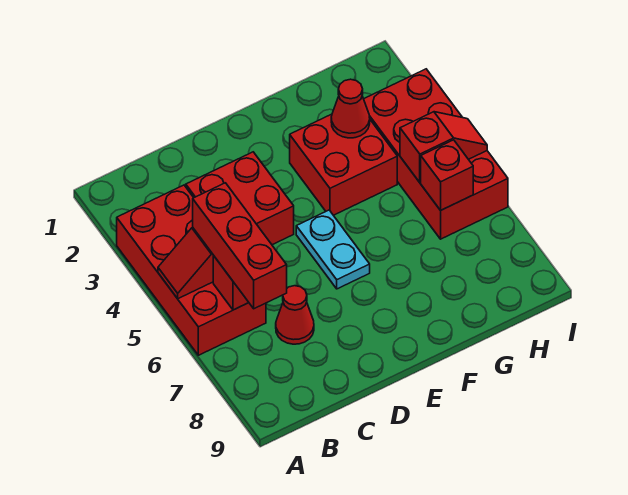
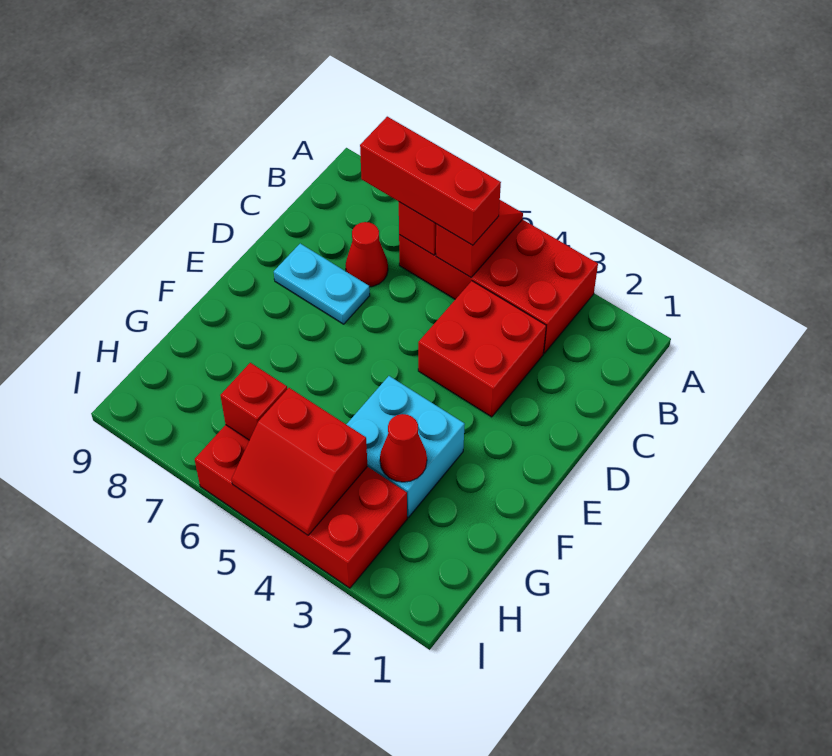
cyan plate E5:E6 level 1 -> cyan plate D7:D8 level 1
red brick F3:G4 level 1 -> cyan brick F3:G4 level 1
red slope H5:I5 level 2 top H -> red slope H4:I5 level 2 top H

